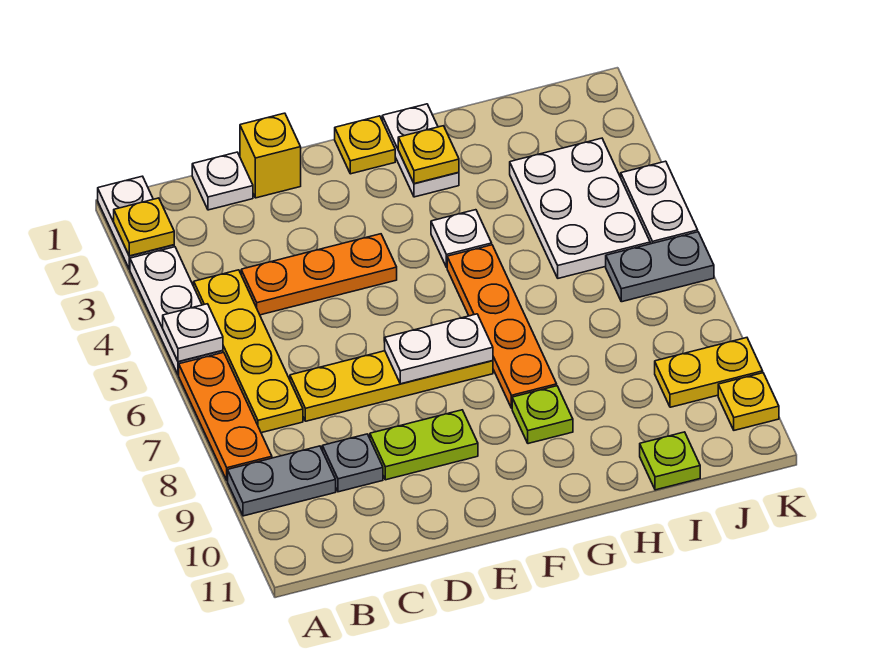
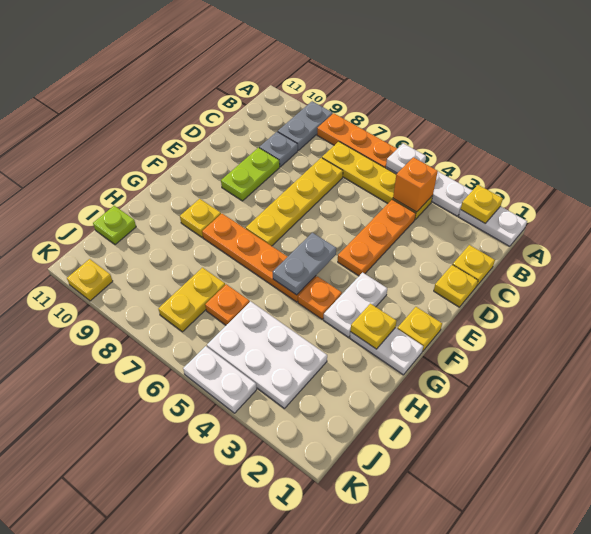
none -> orange brick B4 level 2
white plate C1 level 1 -> yellow plate C1 level 1
yellow brick D1 level 1 -> yellow plate D1 level 1
white plate E7:F7 level 2 -> white plate F3:G3 level 1
white plate G4 level 1 -> orange plate G4 level 1
lime plate G9 level 1 -> yellow plate G9 level 1
none -> orange plate I6 level 1
grey plate J6:K6 level 1 -> grey plate F5:G5 level 2
yellow plate J9:K9 level 1 -> yellow plate I7:J7 level 1

